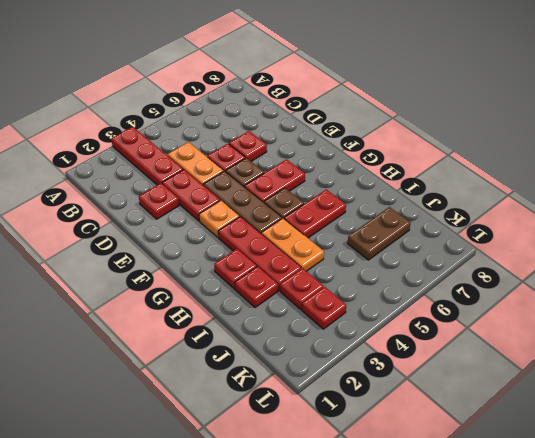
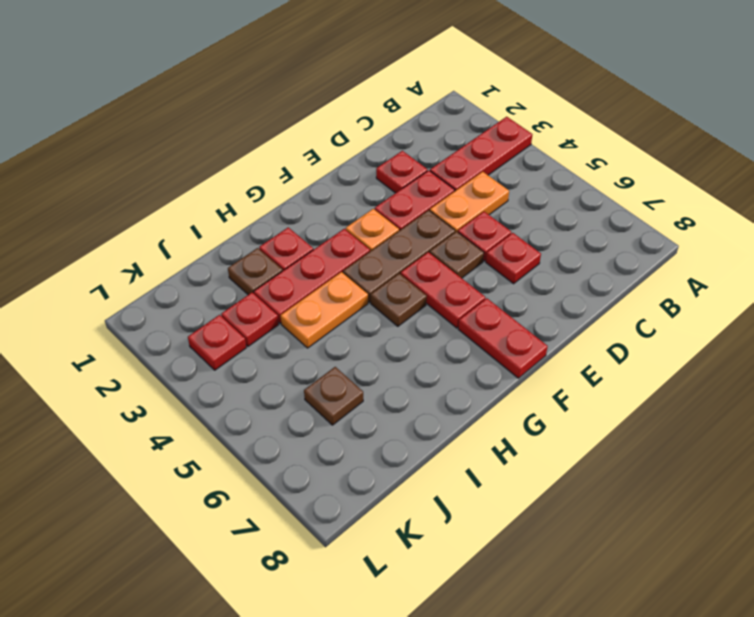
red plate H5:H6 level 1 -> red plate F7:F8 level 1
red plate I2 level 1 -> brown plate I2 level 1
brown plate J6:J7 level 1 -> brown plate J6 level 1

